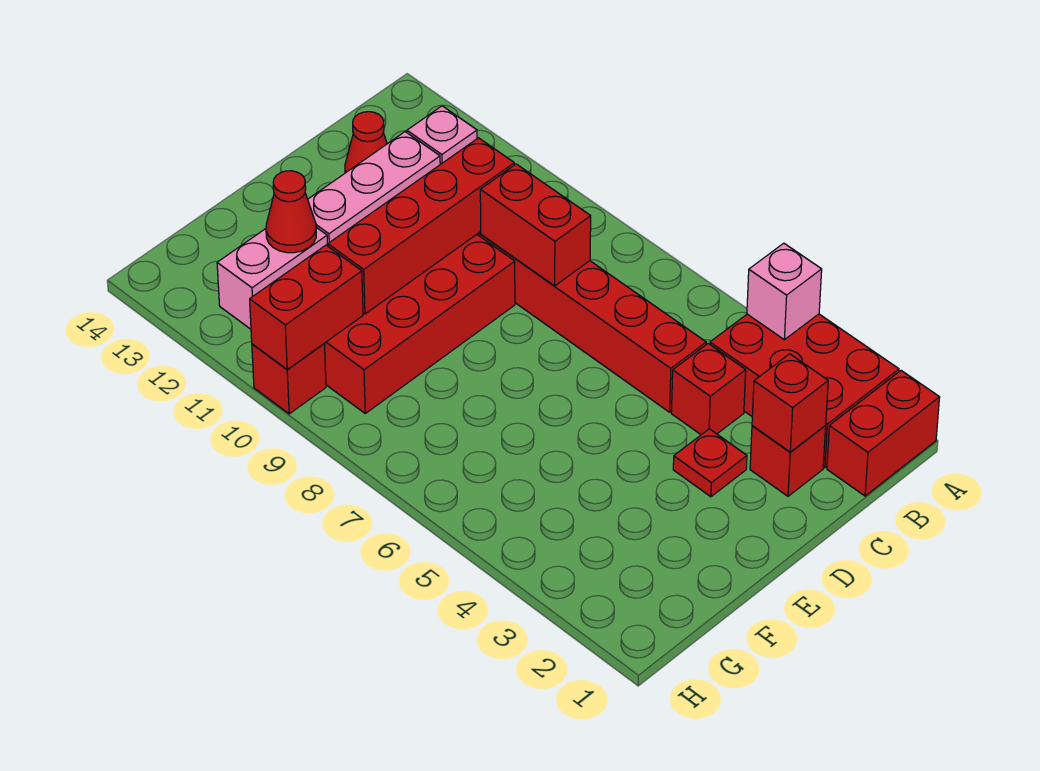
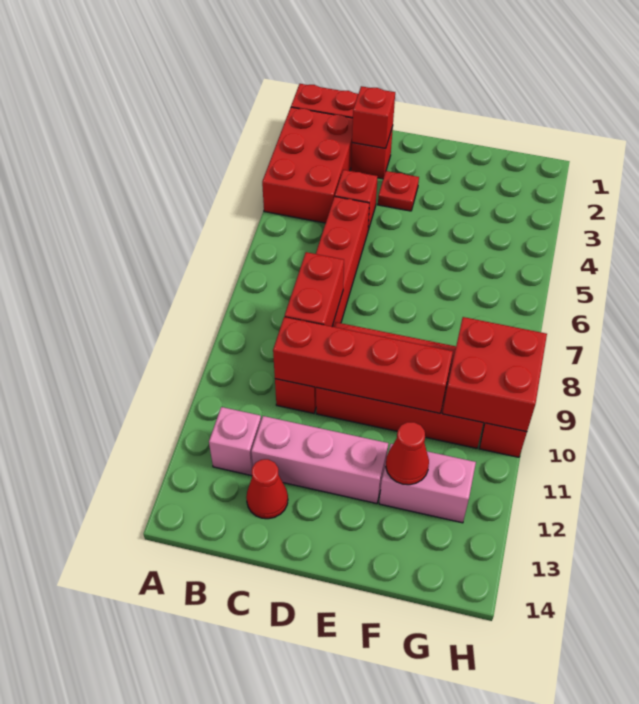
pink brick A4 level 2 -> none
red brick G10:H10 level 2 -> red brick G9:H10 level 2

